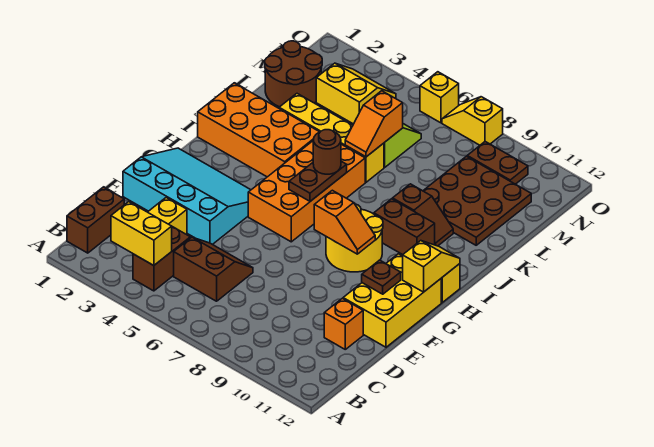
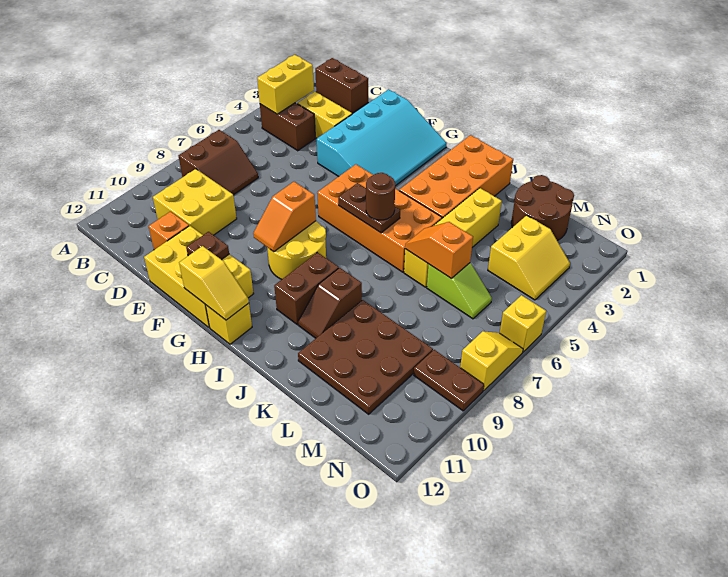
brown slope C5:D6 level 1 top C -> brown slope B7:C8 level 1 top B
none -> yellow brick C9:D10 level 1
brown plate N9:N10 level 1 -> brown plate N9:O9 level 1

